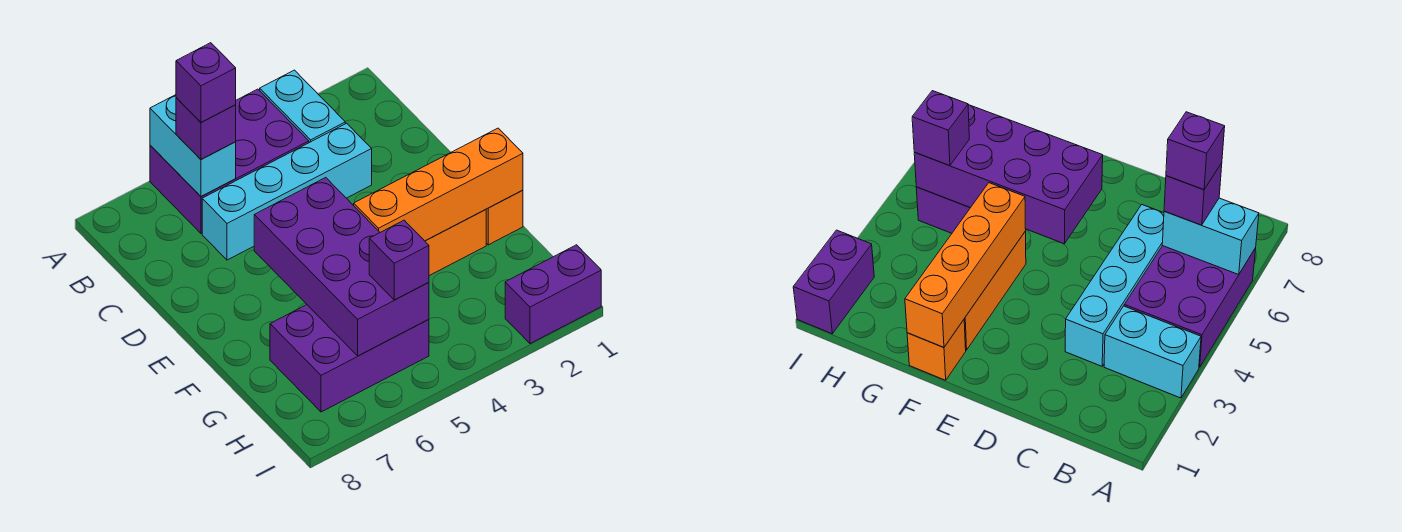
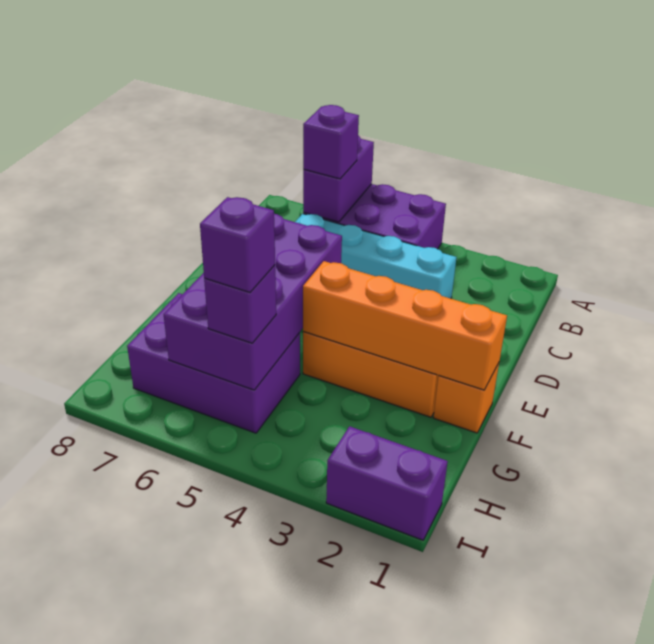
cyan brick A3:B3 level 1 -> none
cyan brick A6:B6 level 2 -> purple brick A6:B6 level 2
purple brick B6 level 4 -> purple brick H5 level 4

